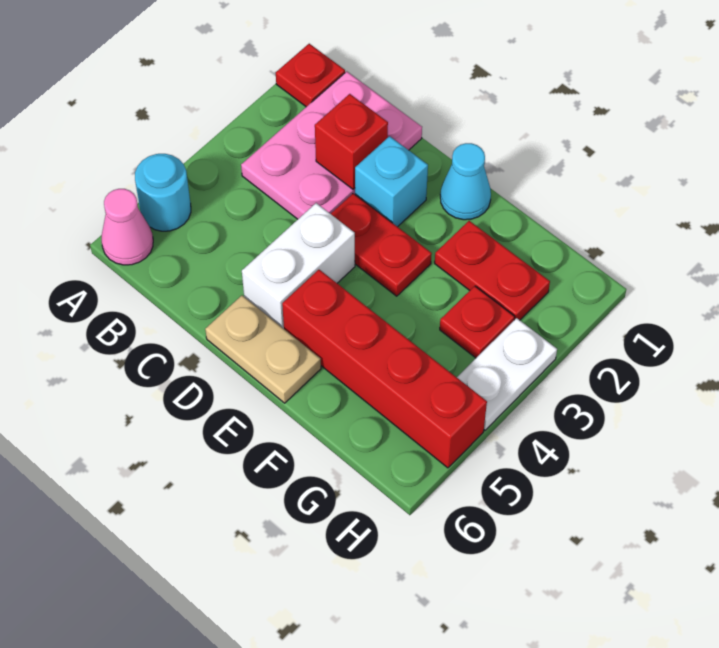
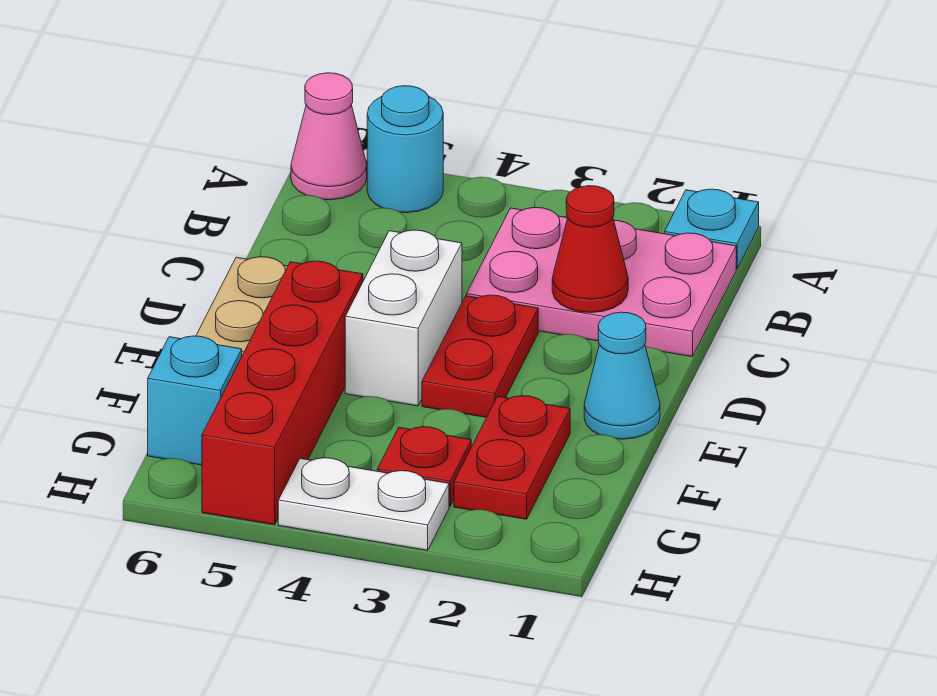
red plate A1 level 1 -> cyan plate A1 level 1
red brick C2 level 2 -> red cone C2 level 2
cyan brick D2 level 1 -> cyan brick G6 level 1
white brick D4:D5 level 1 -> white brick D4:E4 level 1

